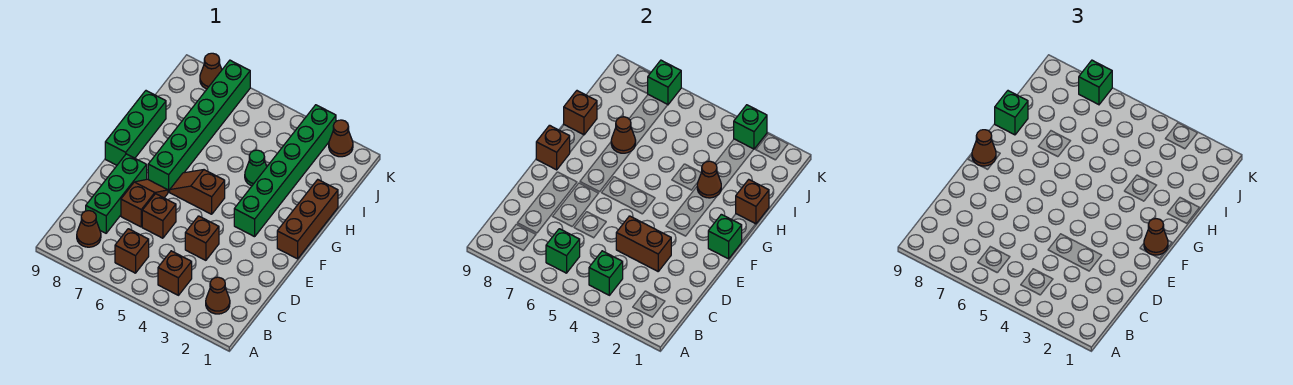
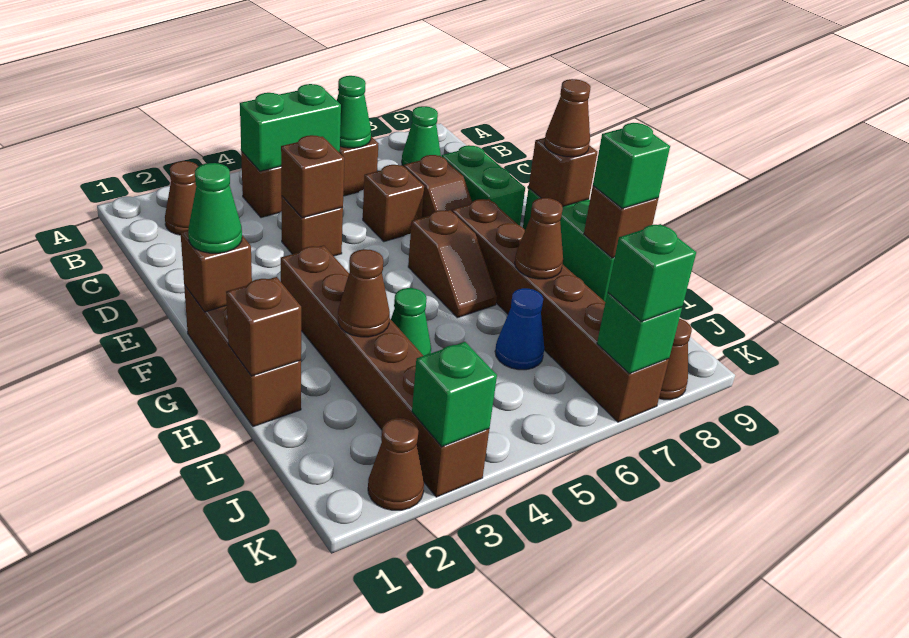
green brick B4 level 2 -> green brick B4:B5 level 2
green brick B6 level 2 -> green cone B6 level 2
brown cone B8 level 1 -> green cone B8 level 1
green brick C8:E8 level 1 -> green brick D8:E8 level 1
brown brick D3:D4 level 2 -> brown brick D4 level 2
green brick F1 level 2 -> brown brick F1 level 2
brown cone F1 level 3 -> green cone F1 level 3
green brick F3:K3 level 1 -> brown brick F3:K3 level 1
brown slope F5:F6 level 1 top 5 -> brown slope F6:G6 level 1 top F
green brick F7:K7 level 1 -> brown brick F7:K7 level 1
none -> blue cone I6 level 1

